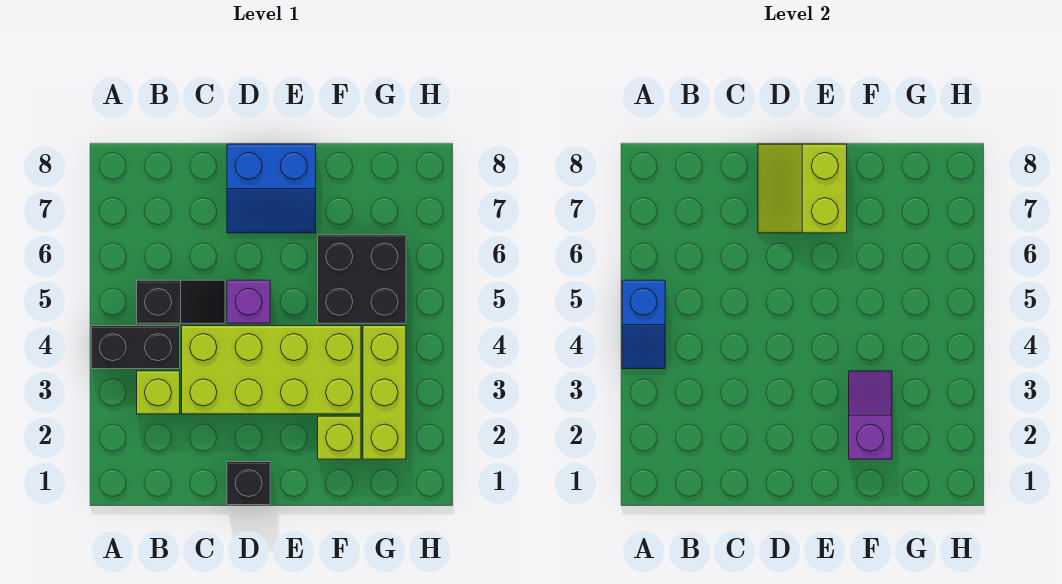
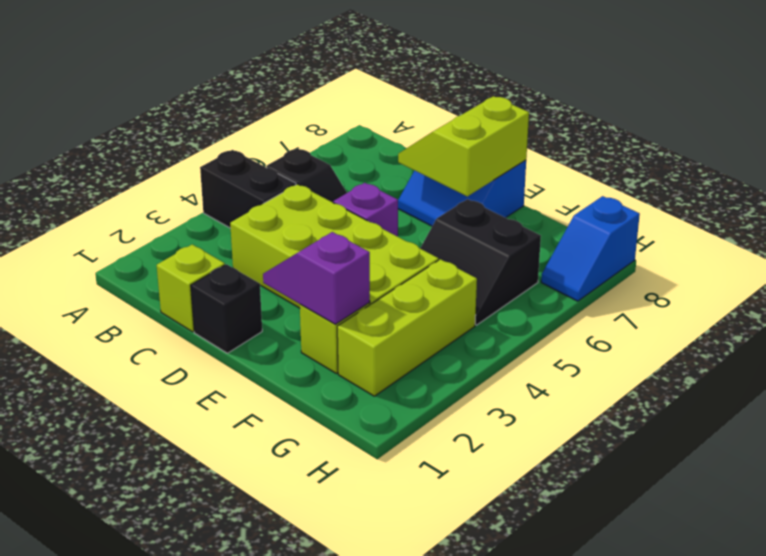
blue slope A4:A5 level 2 top 5 -> blue slope H7:H8 level 1 top 8
lime brick B3 level 1 -> lime brick C1 level 1
purple slope F2:F3 level 2 top 2 -> purple slope E2:F2 level 2 top F
black brick F5:G6 level 1 -> black slope F5:G6 level 1 top 6

